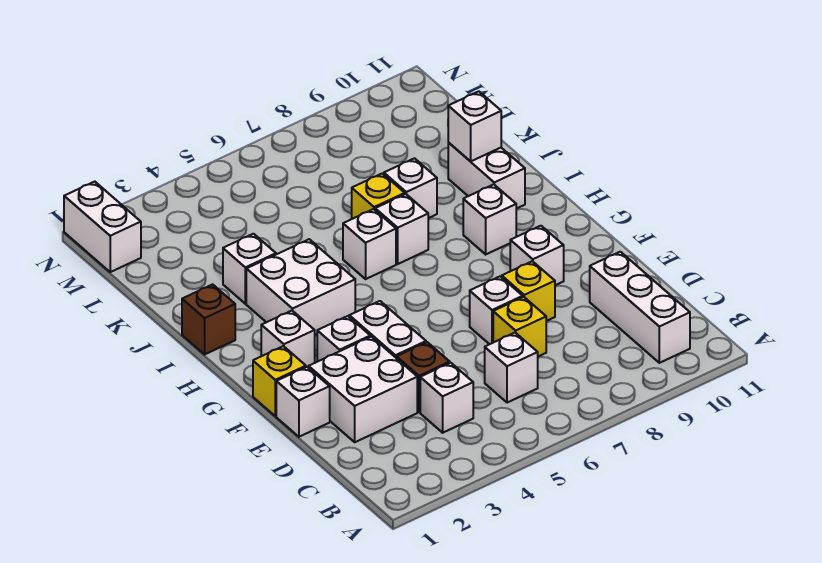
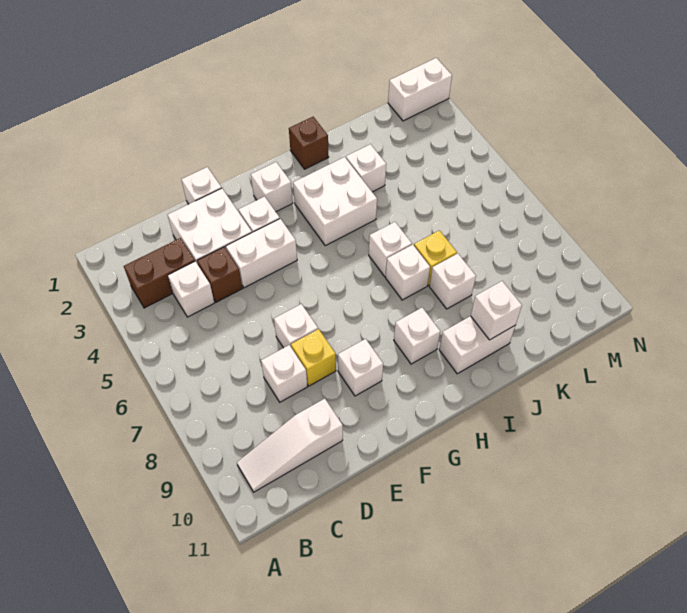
none -> brown brick B3:C3 level 1
white brick B10:D10 level 1 -> white slope B10:D10 level 1 top D
white brick C6 level 1 -> white brick D8 level 1
yellow brick D7 level 1 -> none
yellow brick F1 level 1 -> none

